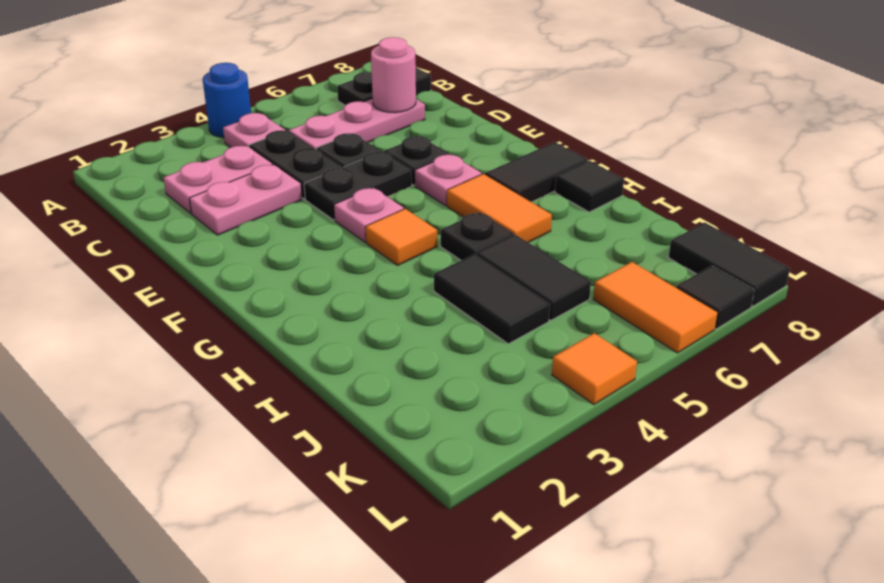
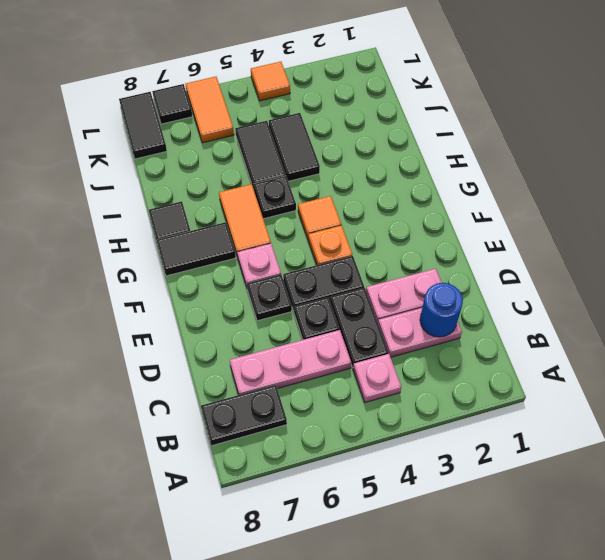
blue round brick A4 level 1 -> blue round brick C2 level 2
pink round brick C7 level 2 -> none
pink plate F4 level 1 -> orange plate F4 level 1

